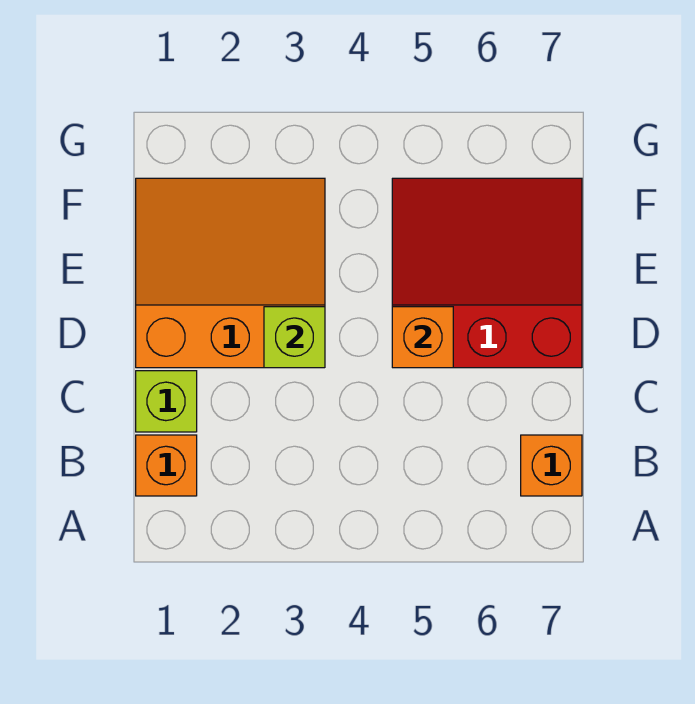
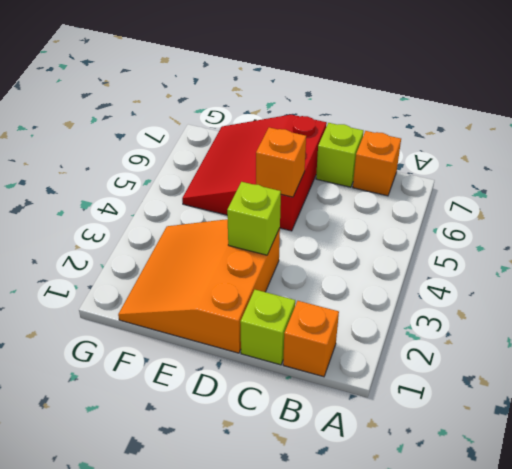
none -> lime brick C7 level 1

